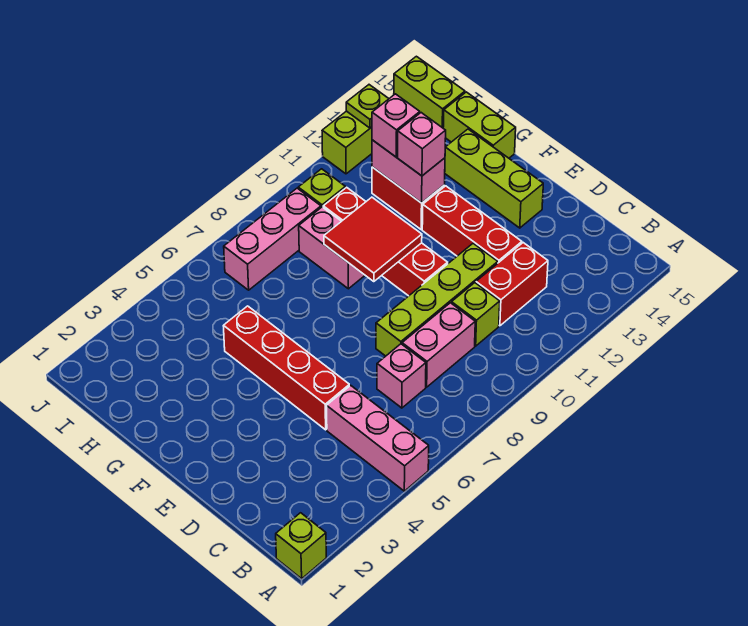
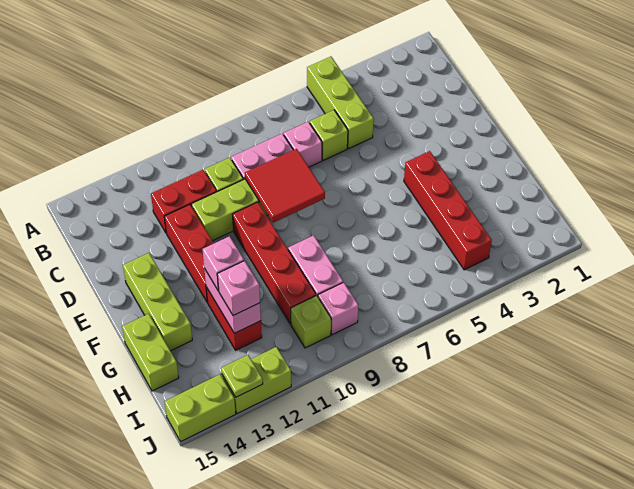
lime brick A1 level 1 -> lime brick C6 level 1
pink brick A5:C5 level 1 -> lime brick A5:C5 level 1
red brick D5:G5 level 1 -> red brick F4:I4 level 1
red tile F9:G10 level 2 -> red tile D8:E9 level 2
pink brick I7:I9 level 1 -> pink brick I9 level 1
lime brick I15:J15 level 1 -> lime brick J14:J15 level 1

